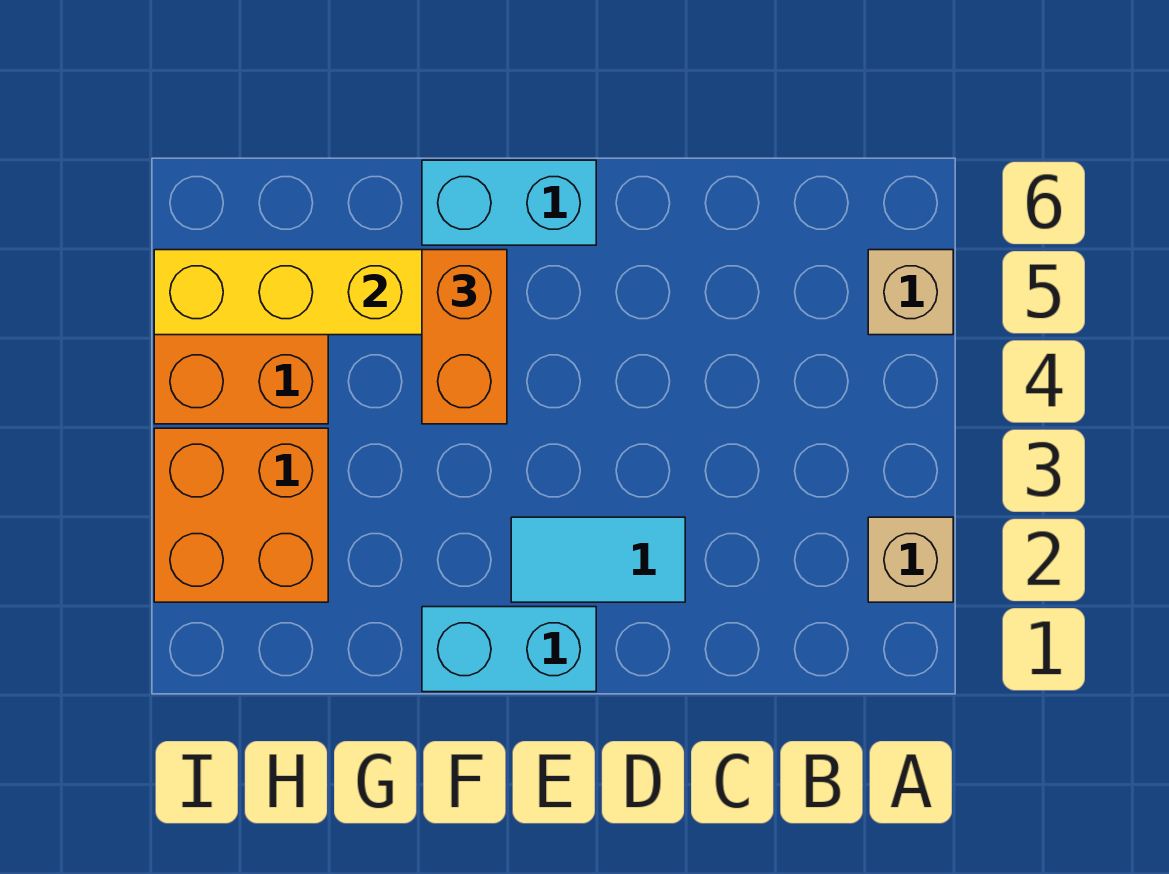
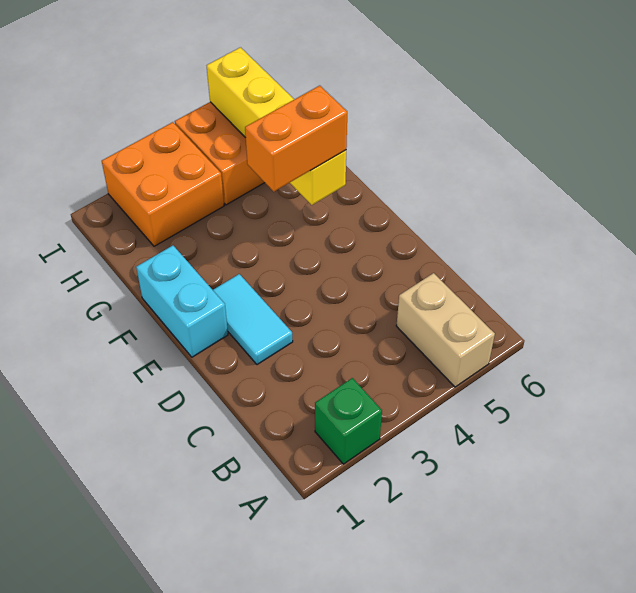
tan brick A2 level 1 -> green brick A2 level 1
tan brick A5 level 1 -> tan brick A5:B5 level 1
cyan brick E6:F6 level 1 -> none

